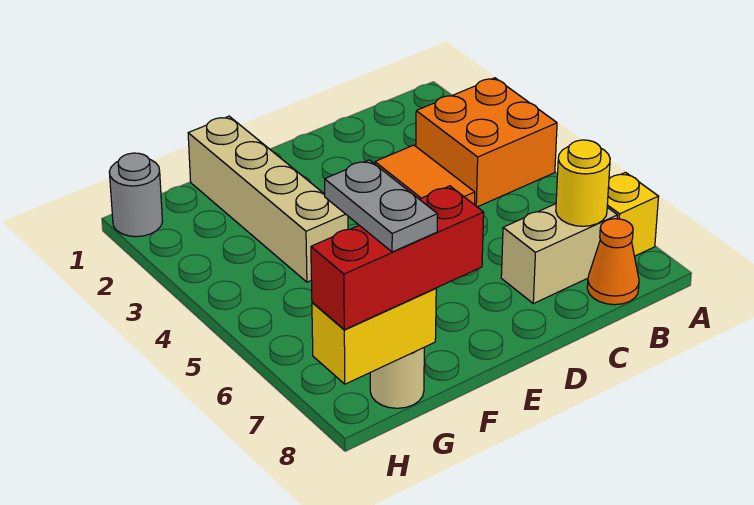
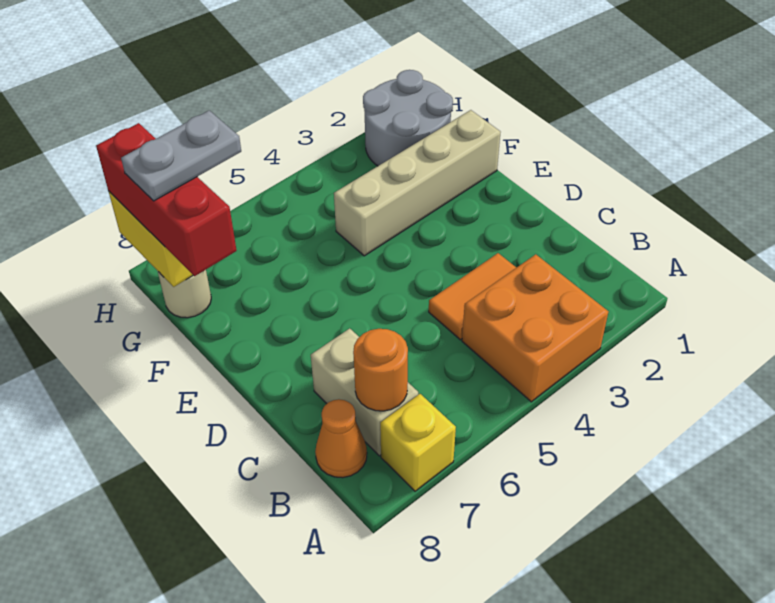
yellow round brick B7 level 2 -> orange round brick B7 level 2
grey round brick H1 level 1 -> grey round brick G1:H2 level 1

